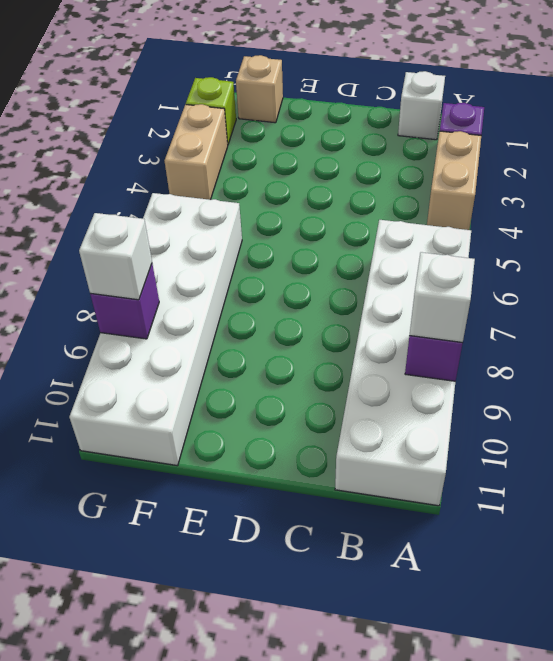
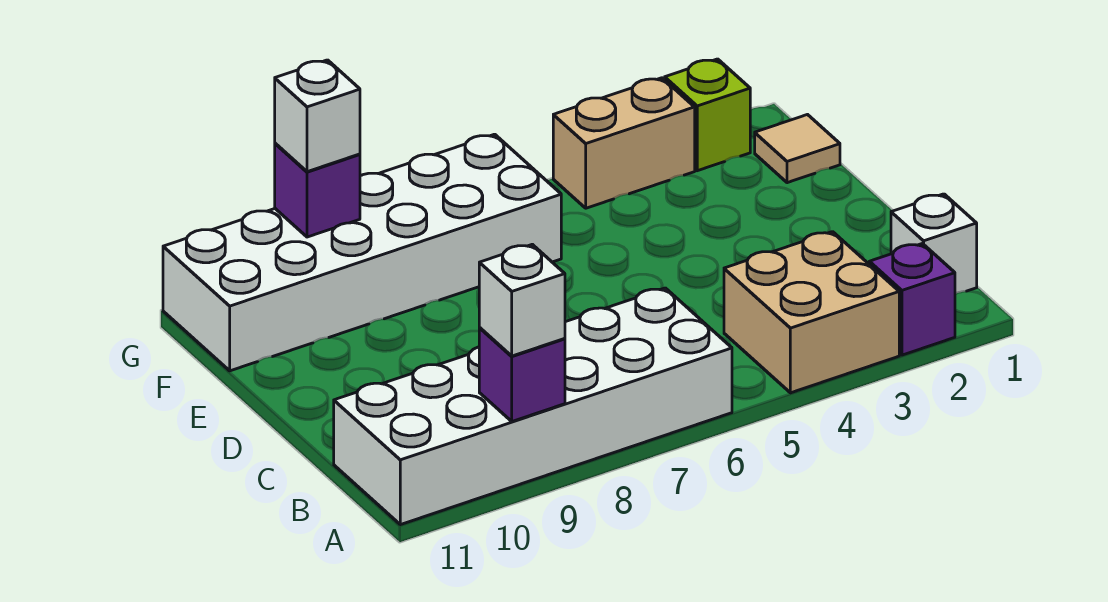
tan brick A3:A4 level 1 -> tan brick A3:B4 level 1
tan brick F1 level 1 -> tan tile F1 level 1

